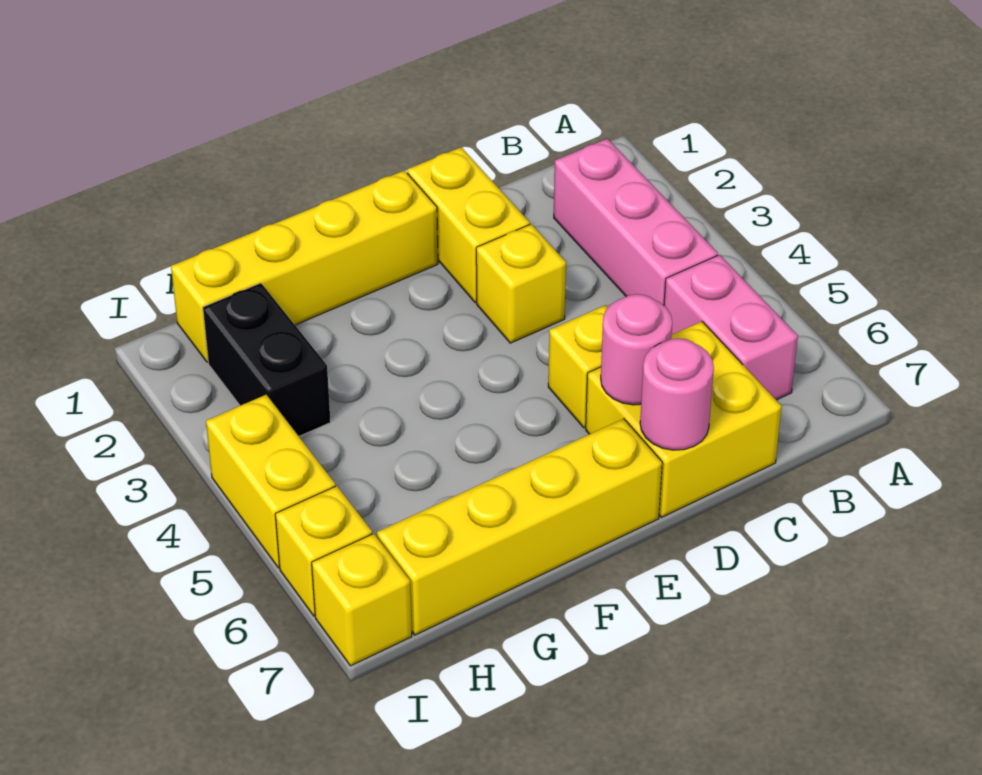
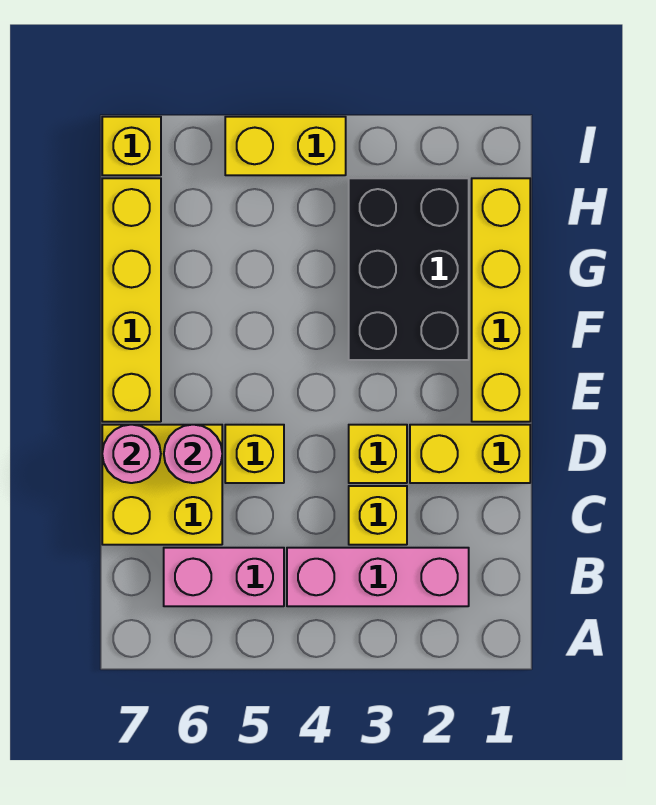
black brick H2:H3 level 1 -> black brick F2:H3 level 1
yellow brick I6 level 1 -> yellow brick C3 level 1

